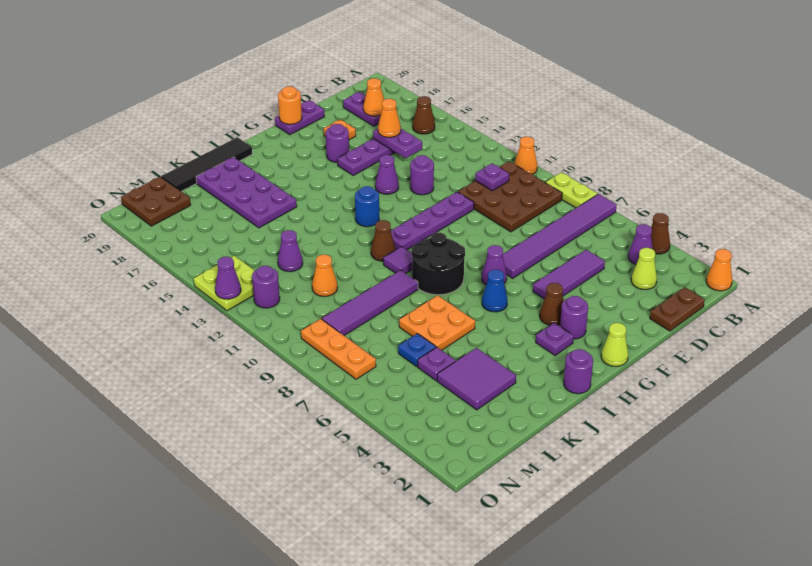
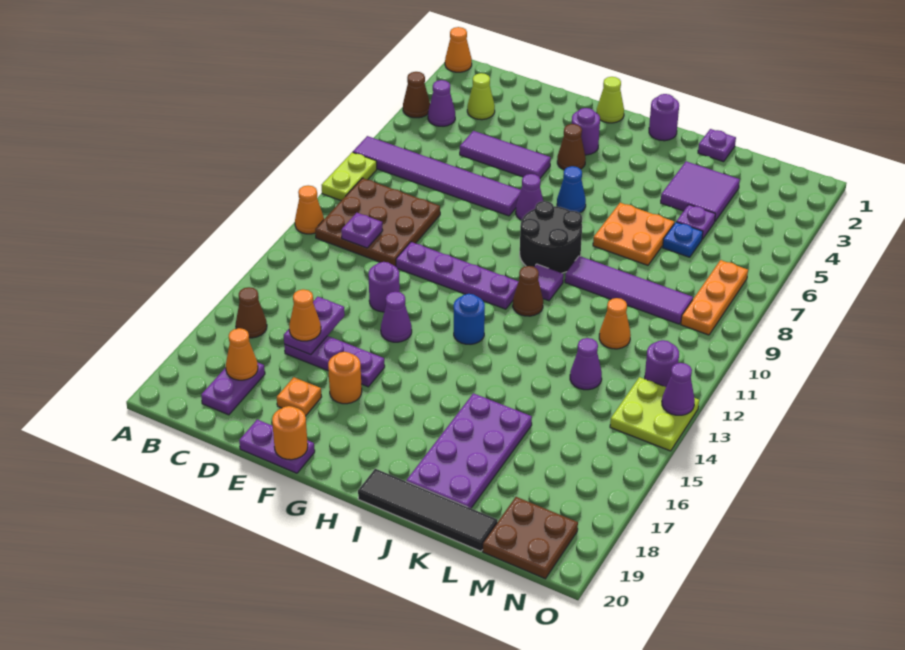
brown plate C1:D1 level 1 -> none
purple round brick F17 level 1 -> orange round brick F17 level 1
purple plate H3 level 1 -> purple plate K1 level 1

